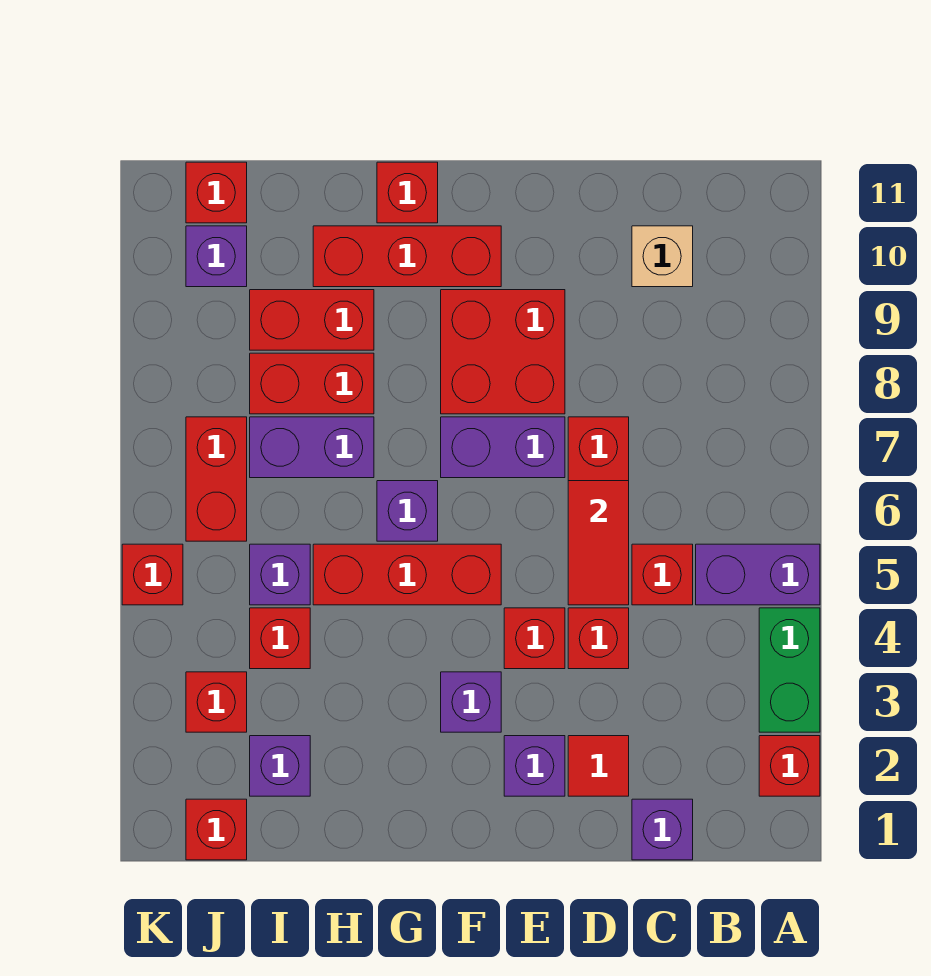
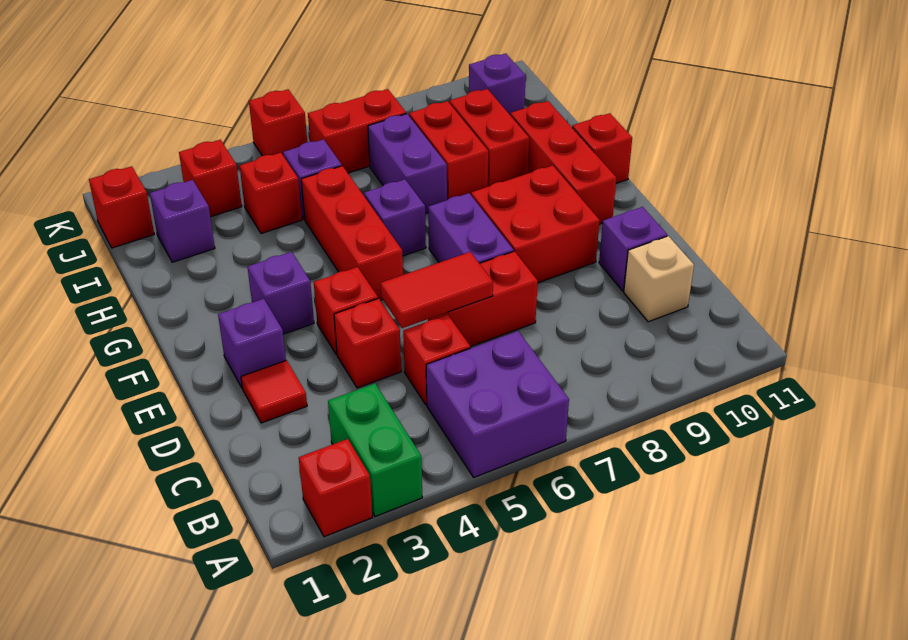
green brick A3:A4 level 1 -> green brick A3:B3 level 1
purple brick A5:B5 level 1 -> purple brick A5:B6 level 1
purple brick C1 level 1 -> purple brick D10 level 1
red brick J11 level 1 -> none

